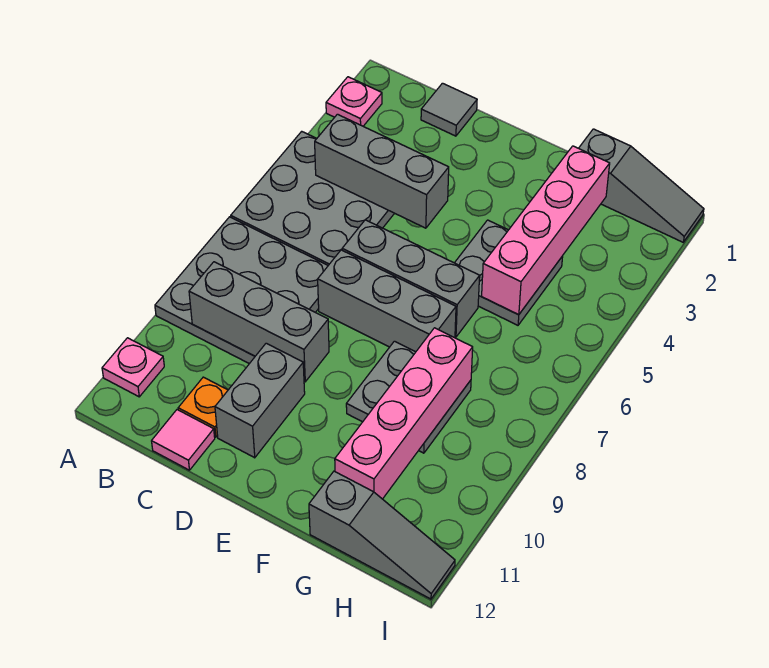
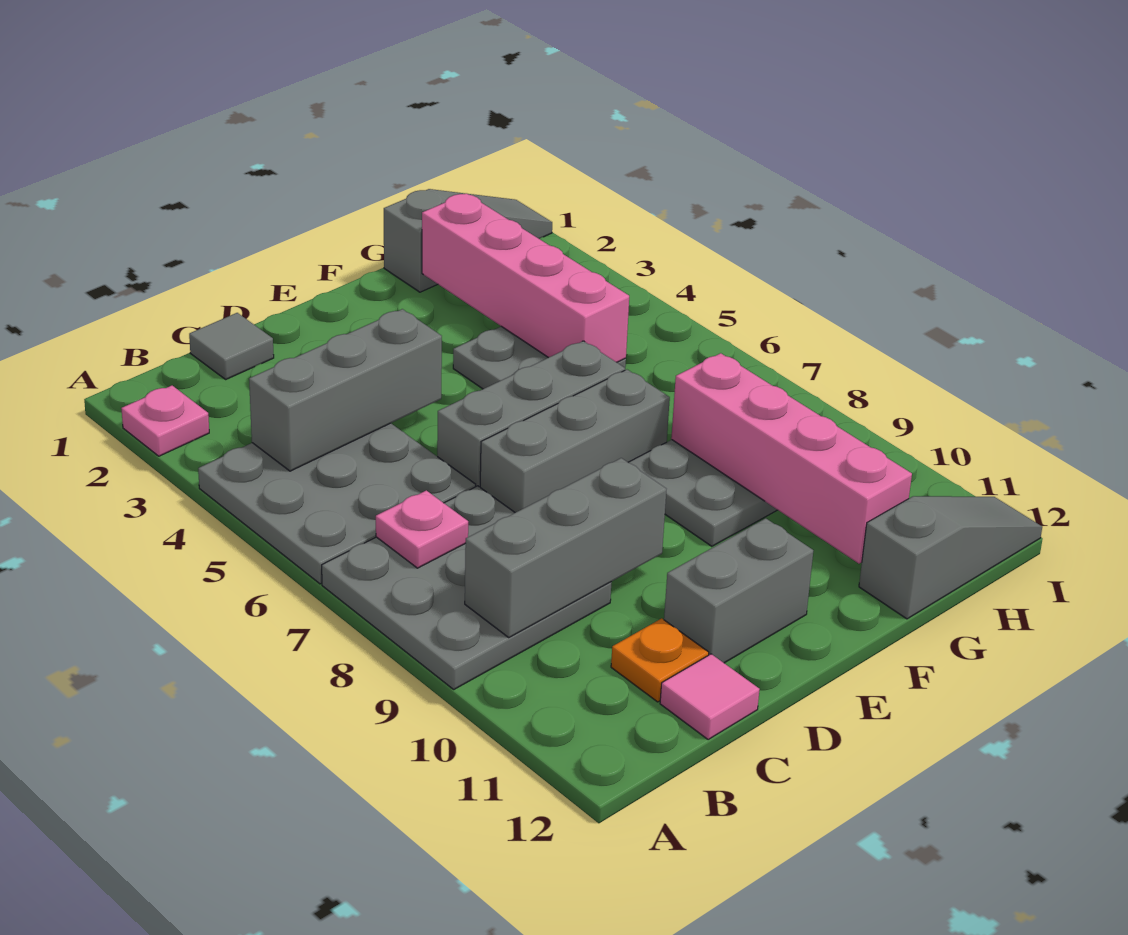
pink plate A11 level 1 -> pink plate B7 level 2
grey brick D10:D11 level 1 -> grey brick D11:E11 level 1

